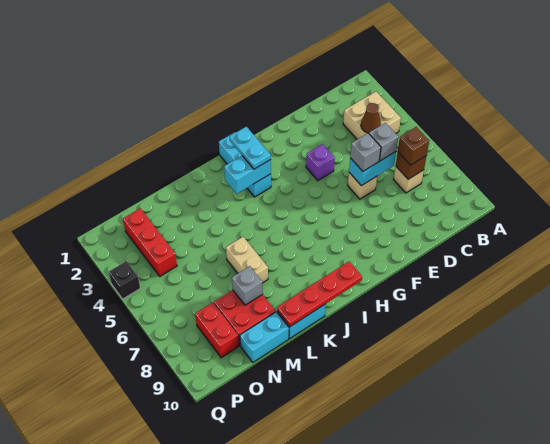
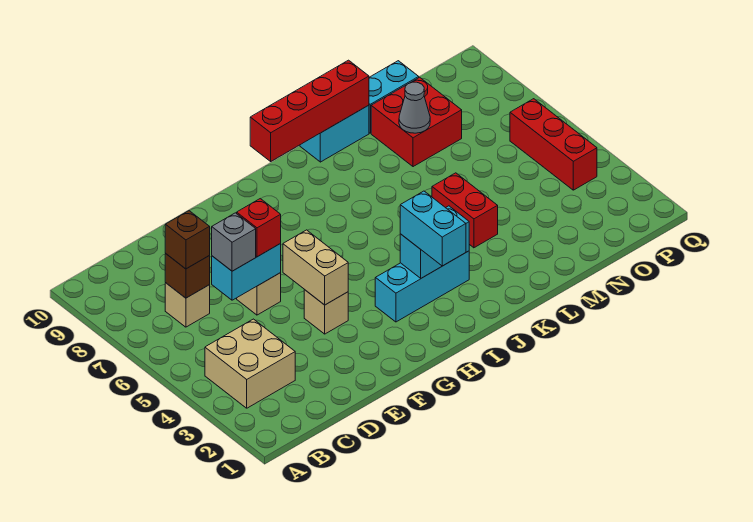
brown cone C4 level 2 -> none
grey brick E6 level 3 -> red brick E6 level 3
purple brick F4 level 1 -> tan brick F4 level 1
cyan brick I1:I3 level 1 -> cyan brick H3:J3 level 1
cyan plate I2:I3 level 3 -> cyan brick I2:I3 level 3
red plate I10:L10 level 2 -> red brick I10:L10 level 2
tan brick L6:L7 level 1 -> tan brick F4:F5 level 2
grey brick M8 level 2 -> grey cone M8 level 2
red brick O2:O4 level 1 -> red brick P4:P6 level 1
red brick O8:O9 level 1 -> red brick L4:L5 level 1
black brick Q4 level 1 -> none

